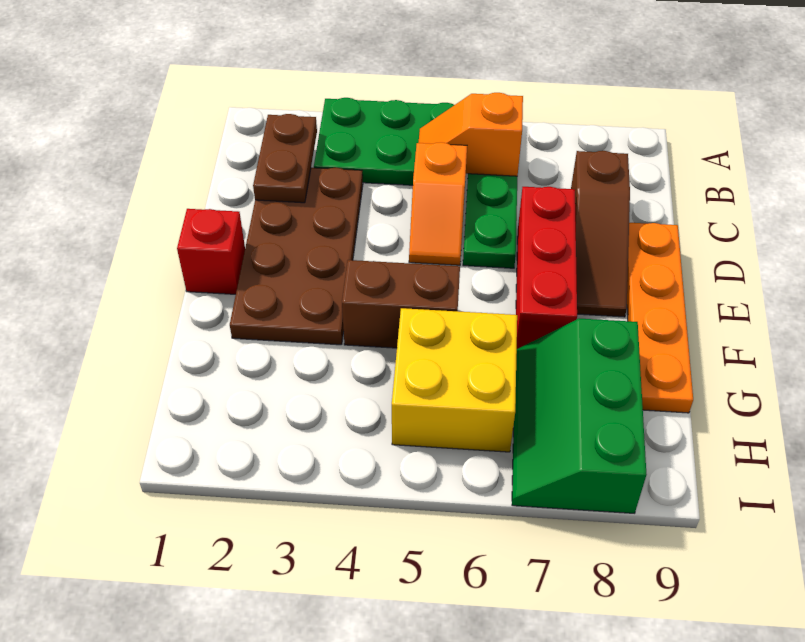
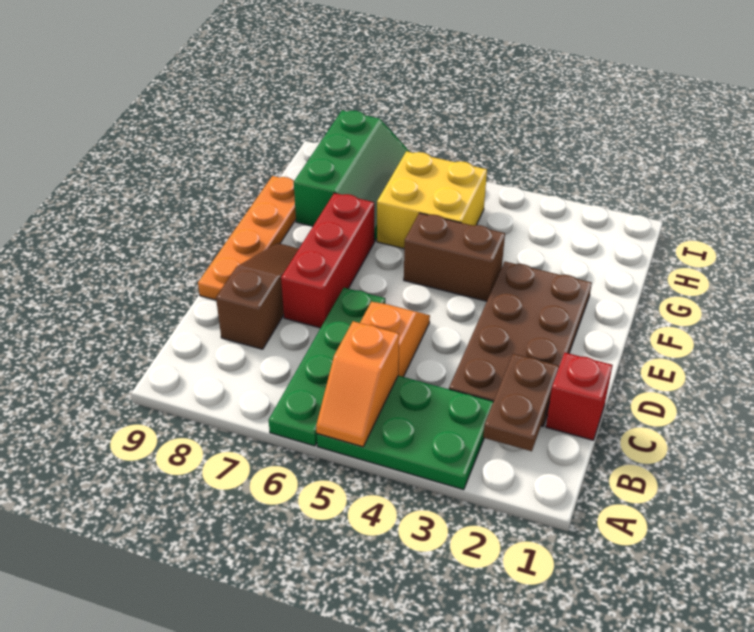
orange slope B5:B6 level 2 top 6 -> orange slope A5:B5 level 2 top B
red brick E1 level 1 -> red brick C1 level 1

